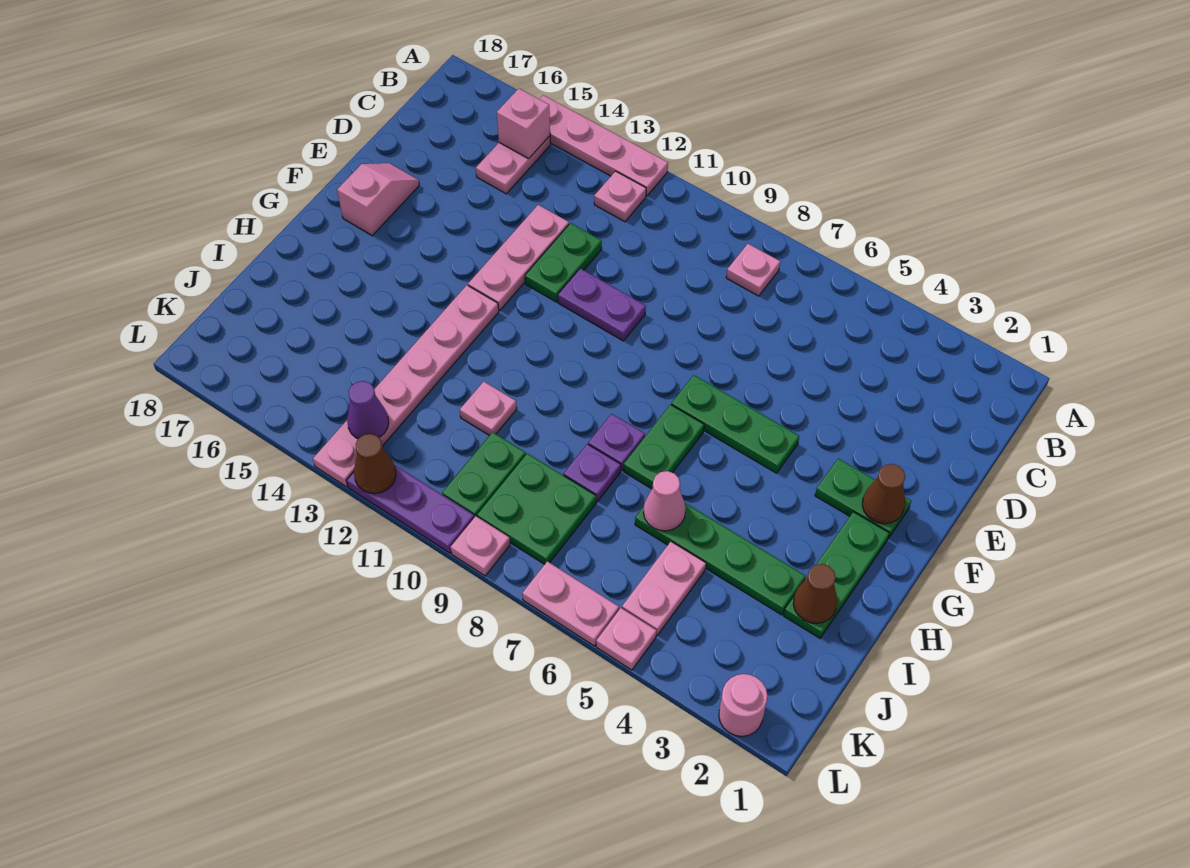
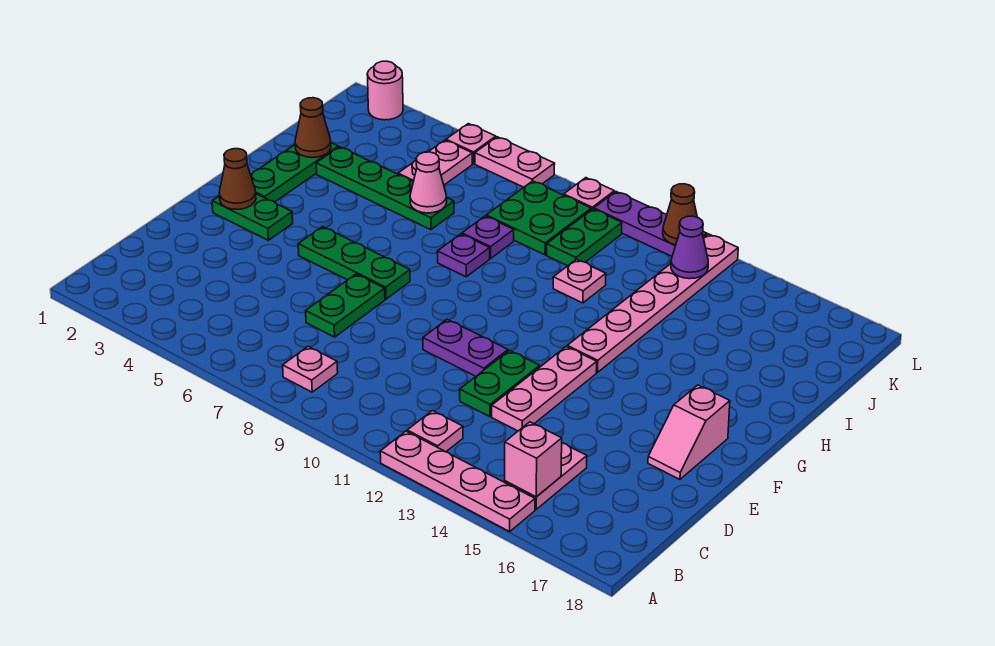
green plate G7:H7 level 1 -> green plate D7:E7 level 1

